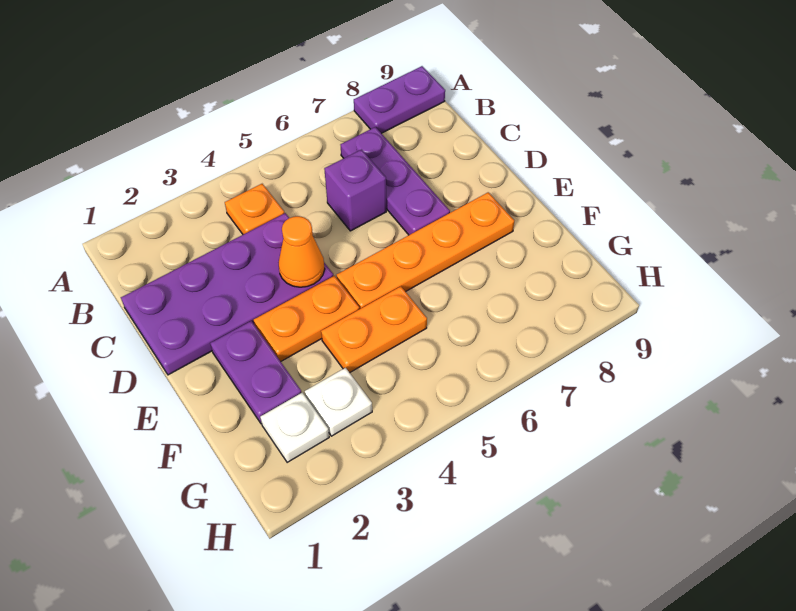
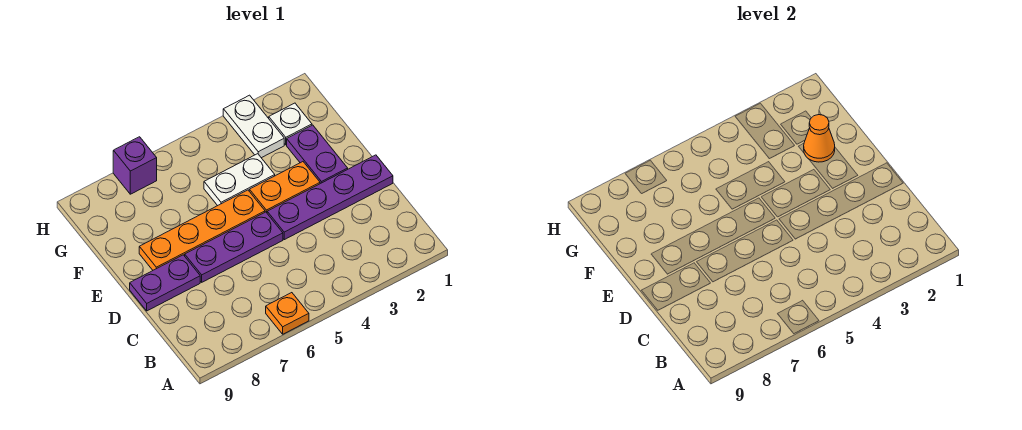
purple plate A8:A9 level 1 -> purple plate D8:D9 level 1
orange plate B4 level 1 -> orange plate A6 level 1
purple plate B7:D7 level 1 -> purple plate D5:D7 level 1
purple plate C1:D4 level 1 -> purple plate D1:D4 level 1
purple brick C6 level 1 -> purple brick H7 level 1
orange cone D4 level 2 -> orange cone F2 level 2
orange plate F4:F5 level 1 -> white plate F4:F5 level 1
white plate G3 level 1 -> white plate G3:H3 level 1

